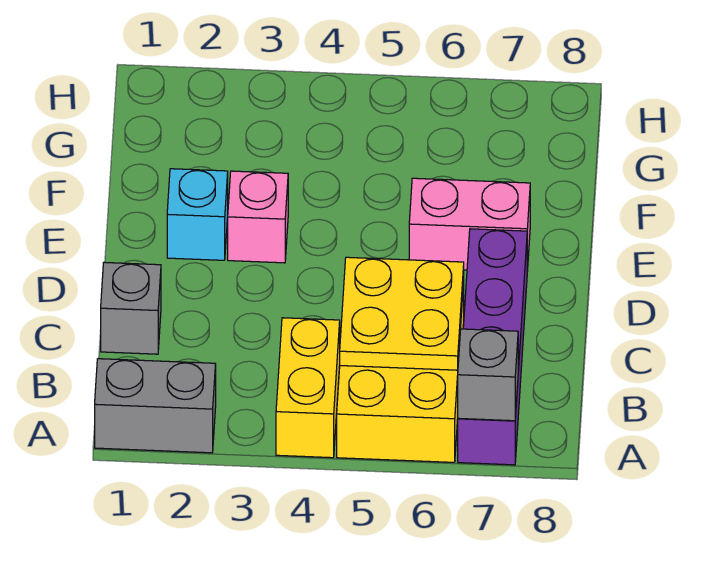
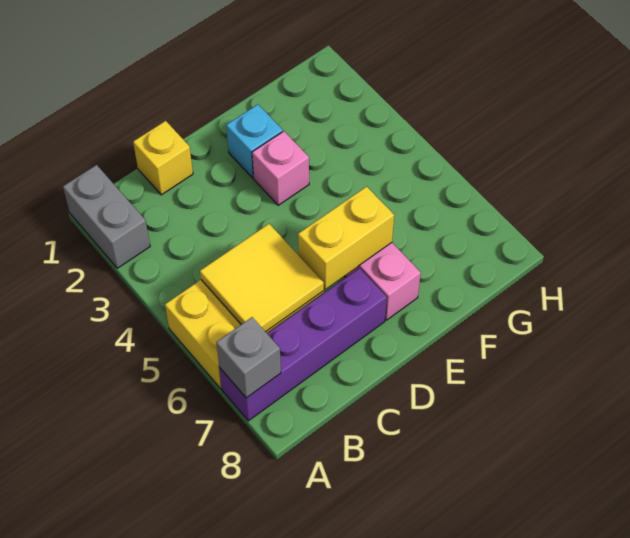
yellow brick A4:B4 level 1 -> yellow brick D6:E6 level 2
yellow plate B5:C6 level 2 -> yellow tile B5:C6 level 2
grey brick C1 level 1 -> yellow brick C1 level 1

